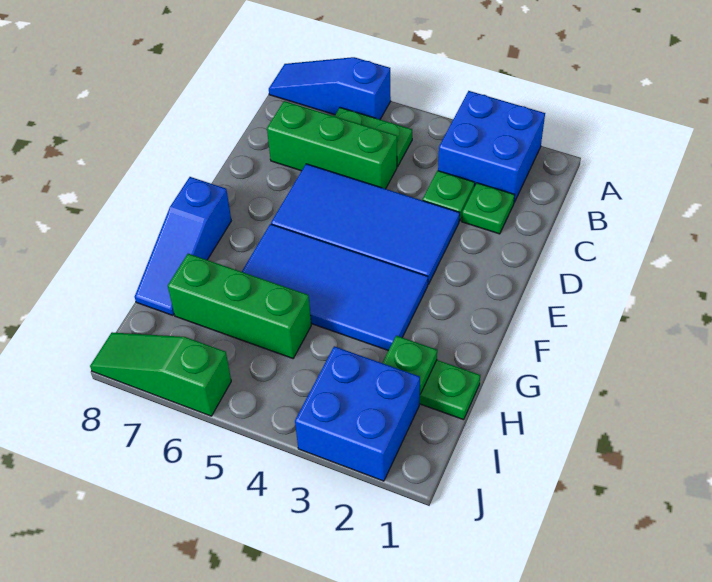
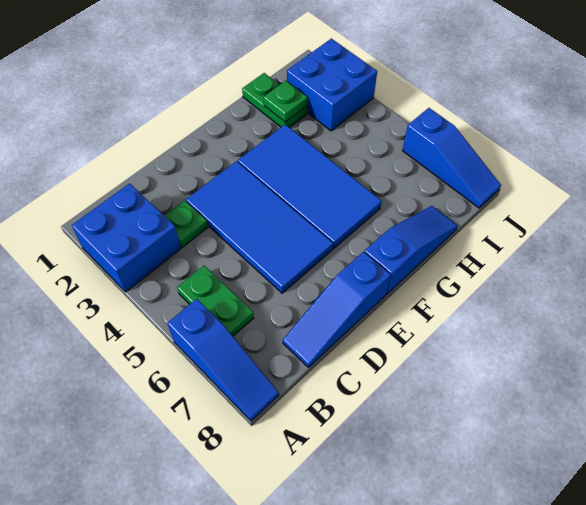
green plate C2 level 1 -> none
green brick C5:C7 level 1 -> none
none -> blue slope C8:E8 level 1 top E
green brick H5:H7 level 1 -> none
green slope J6:J8 level 1 top 6 -> blue slope J6:J8 level 1 top 6

